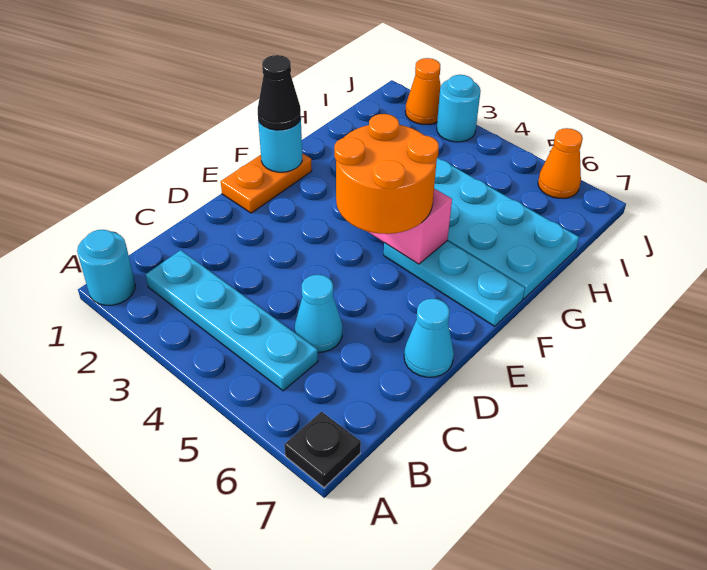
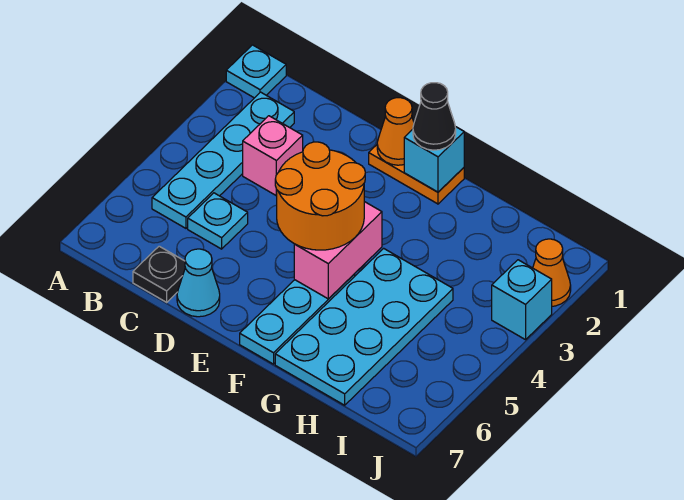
cyan round brick A1 level 1 -> cyan plate A1 level 1
black plate A7 level 1 -> black plate C7 level 1
none -> pink brick C3 level 1
cyan cone C5 level 1 -> cyan plate C5 level 1
cyan round brick F1 level 2 -> cyan brick F1 level 2
cyan round brick J3 level 1 -> cyan brick J3 level 1
orange cone J6 level 1 -> orange cone E1 level 2

